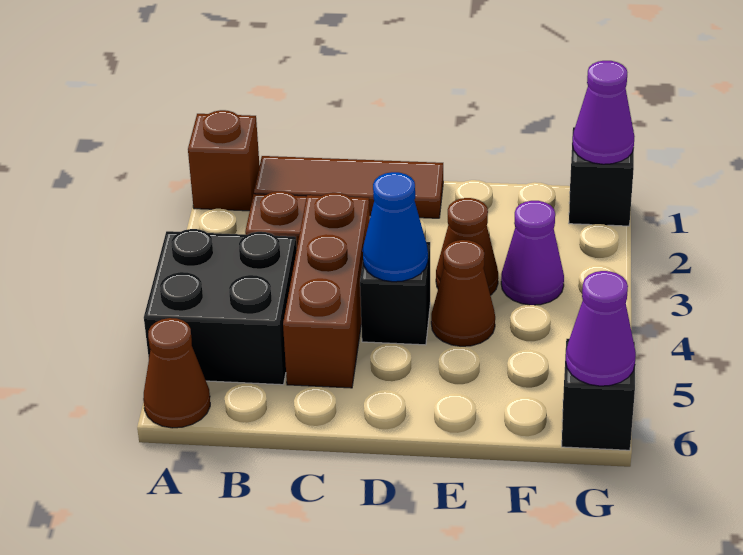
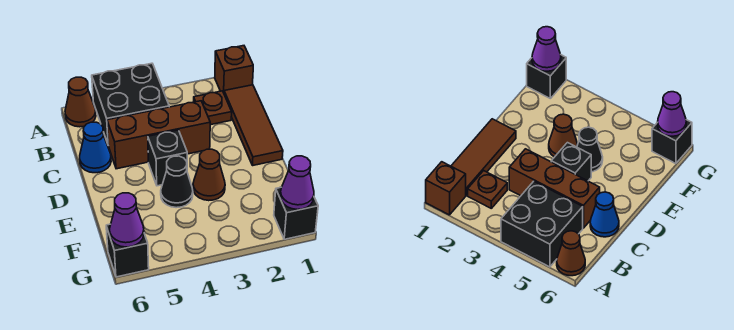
blue cone D4 level 2 -> blue cone C6 level 1
brown cone E4 level 1 -> black cone E4 level 1
purple cone F3 level 1 -> none

